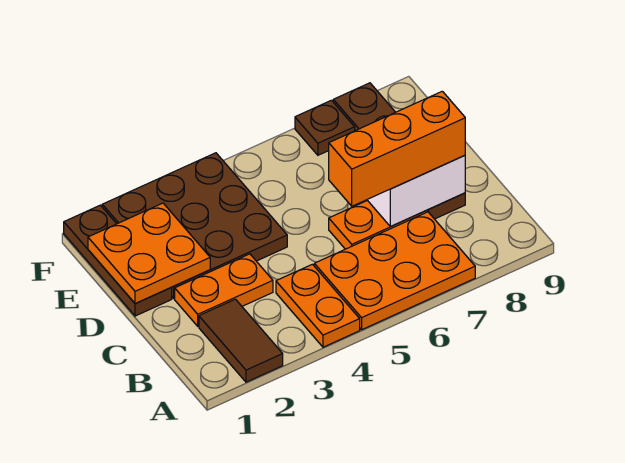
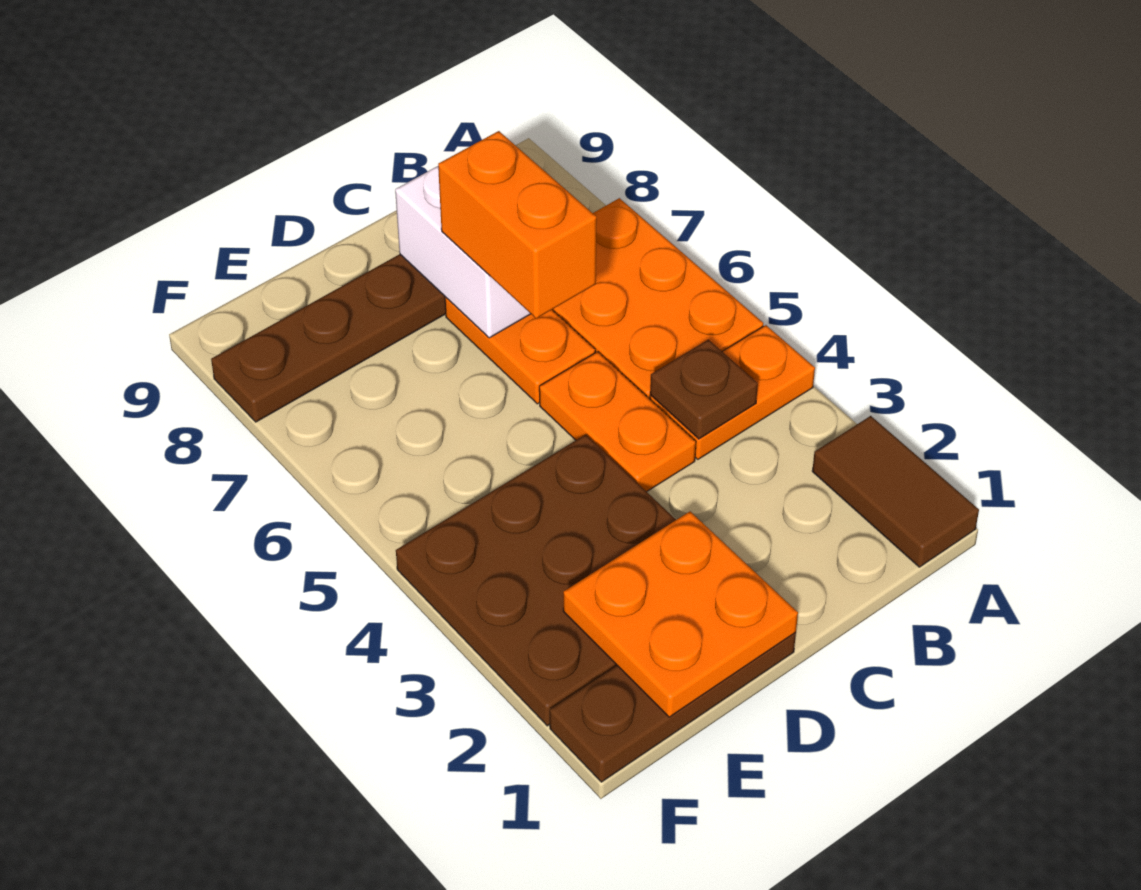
brown tile A2:B2 level 1 -> brown tile A1:A2 level 1
orange plate C2:C3 level 1 -> orange plate C4:C5 level 1
orange brick C6:C8 level 3 -> orange brick C6:C7 level 3
brown plate F7 level 1 -> brown plate B4 level 2

